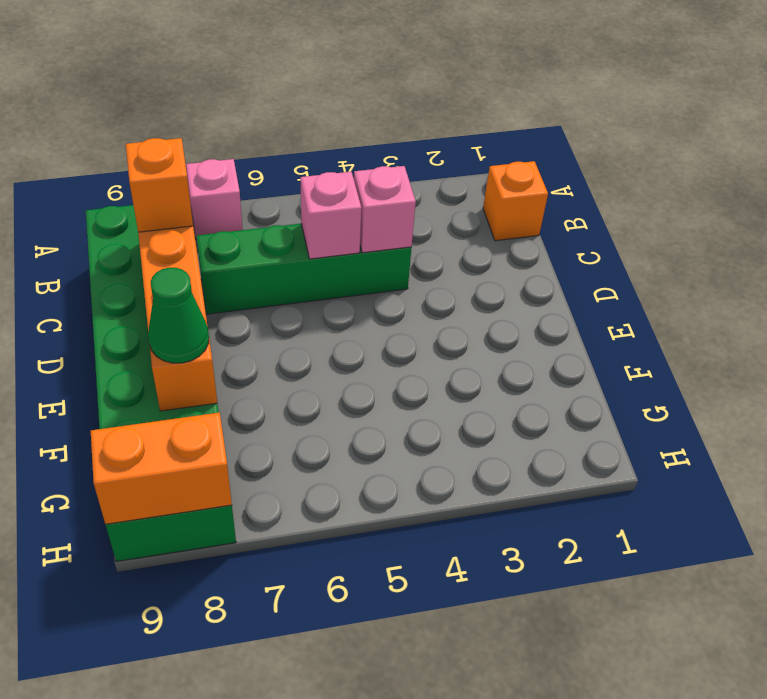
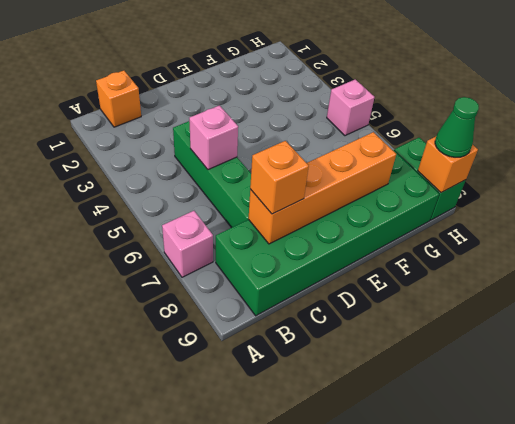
pink brick C4 level 2 -> pink brick H5 level 1
green cone F8 level 3 -> green cone H9 level 3
orange brick H8:H9 level 2 -> orange brick H9 level 2

